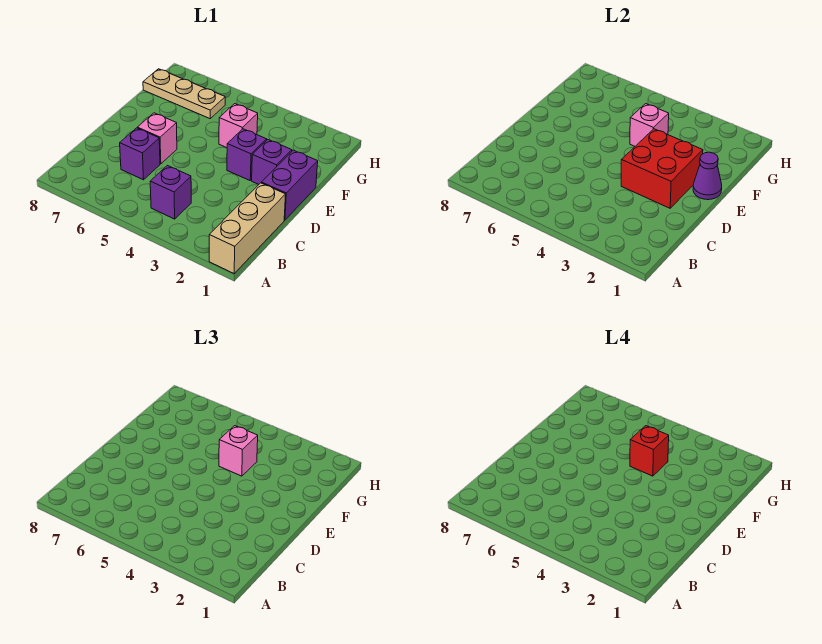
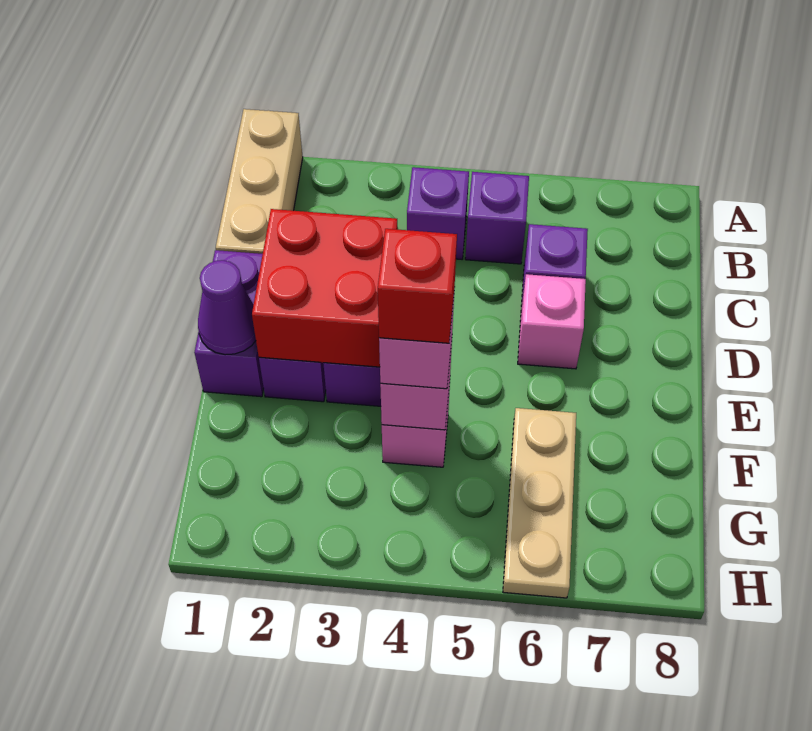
none -> purple brick B5 level 1
tan plate G6:G8 level 1 -> tan plate F6:H6 level 1

